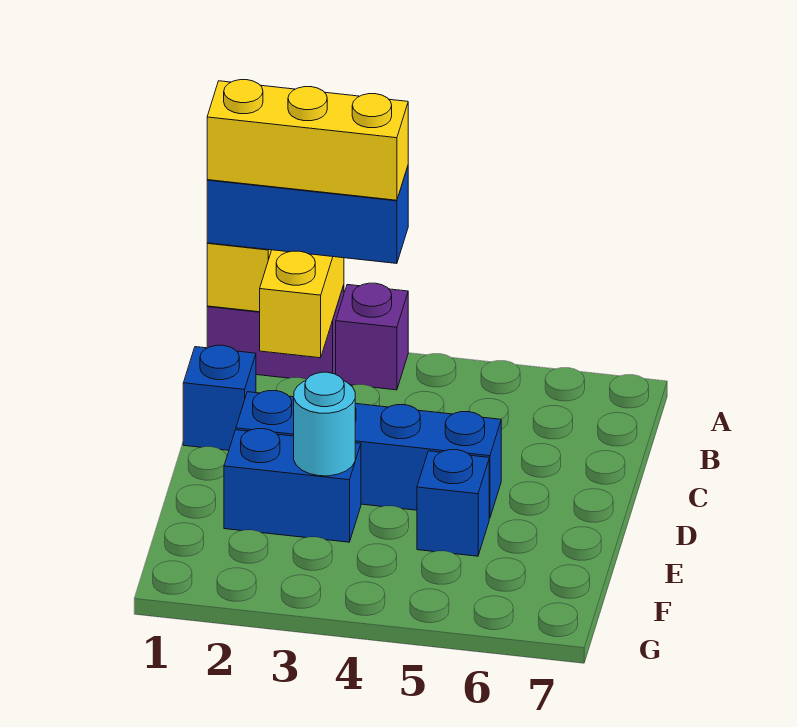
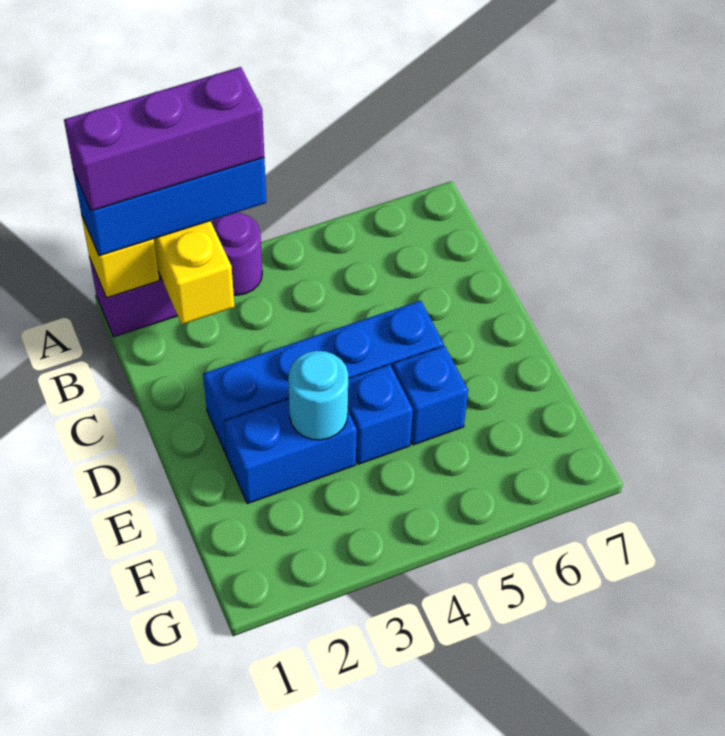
yellow brick A1:A3 level 4 -> purple brick A1:A3 level 4
purple brick A3 level 1 -> purple round brick A3 level 1
blue brick C1 level 1 -> blue brick E4 level 1

